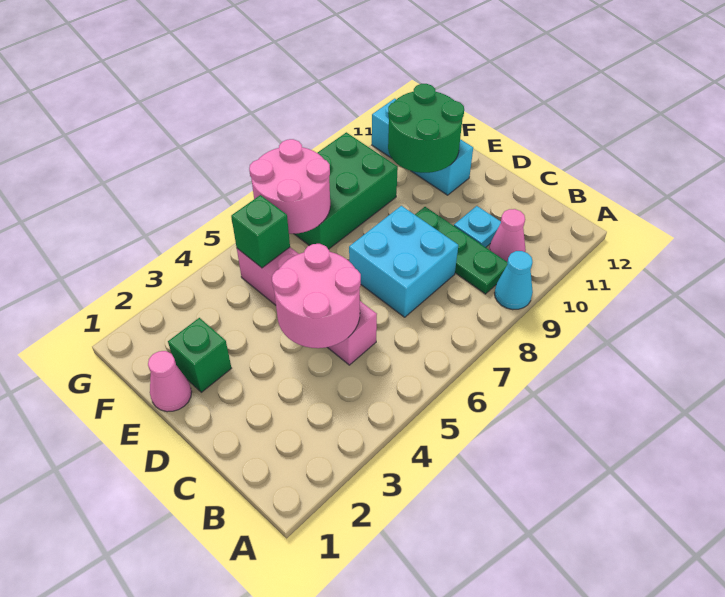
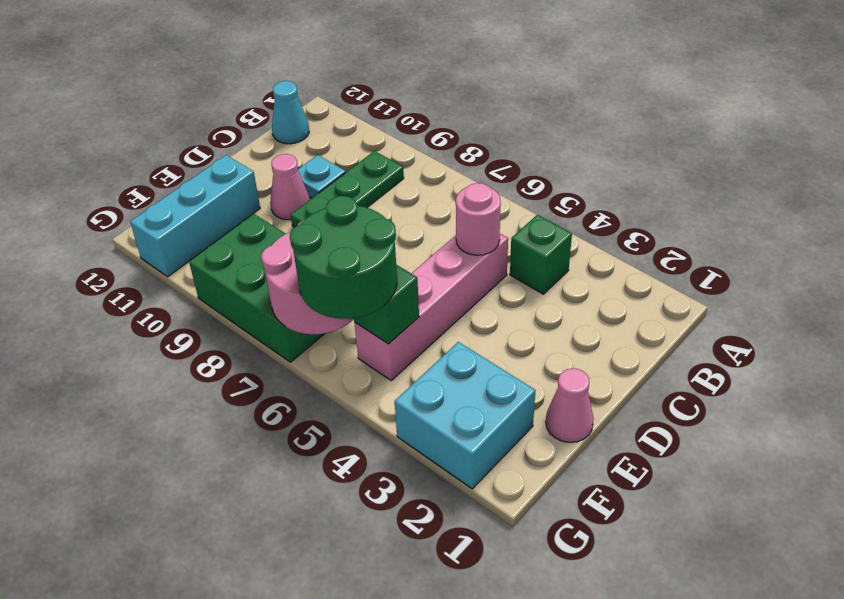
cyan cone A9 level 1 -> cyan cone B12 level 1
pink cone B10 level 1 -> pink cone D10 level 1
pink round brick C4:D5 level 2 -> pink round brick C5 level 2
cyan brick C7:D8 level 1 -> cyan brick F2:G3 level 1
green brick E2 level 1 -> green brick B4 level 1
green round brick E10:F11 level 2 -> green round brick F5:G6 level 3

